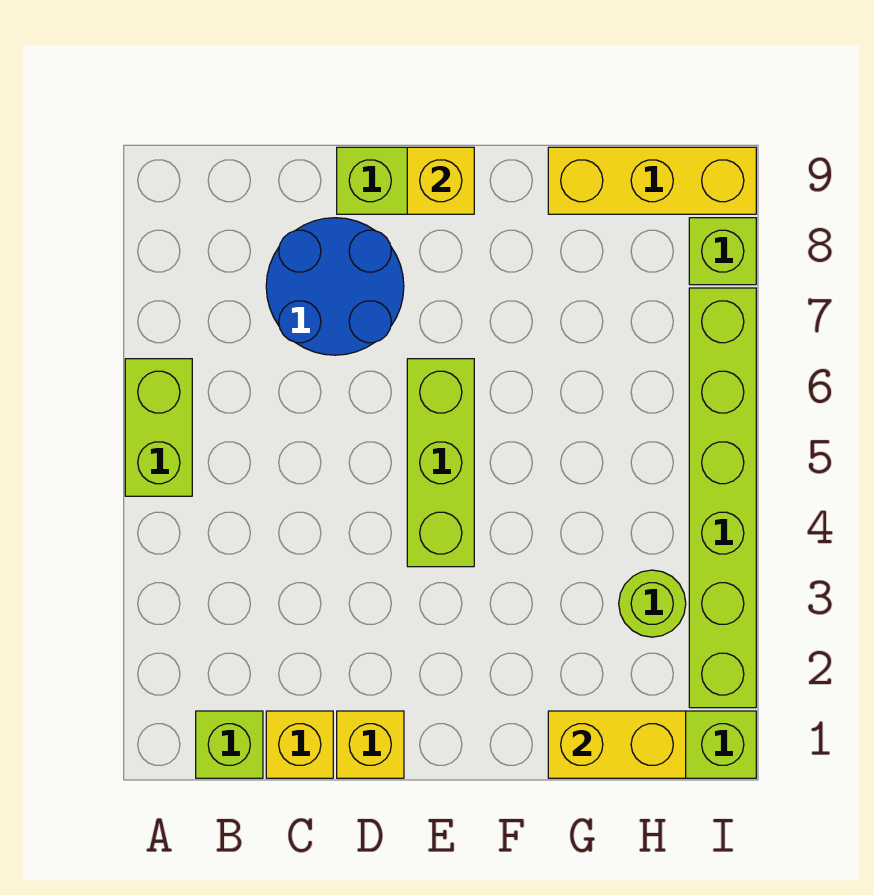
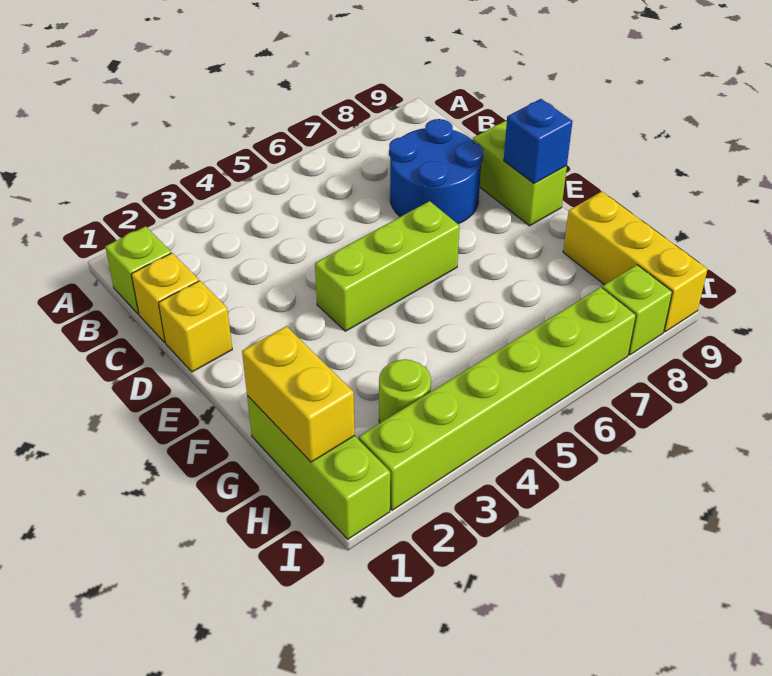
lime brick A5:A6 level 1 -> none
yellow brick E9 level 2 -> blue brick E9 level 2

